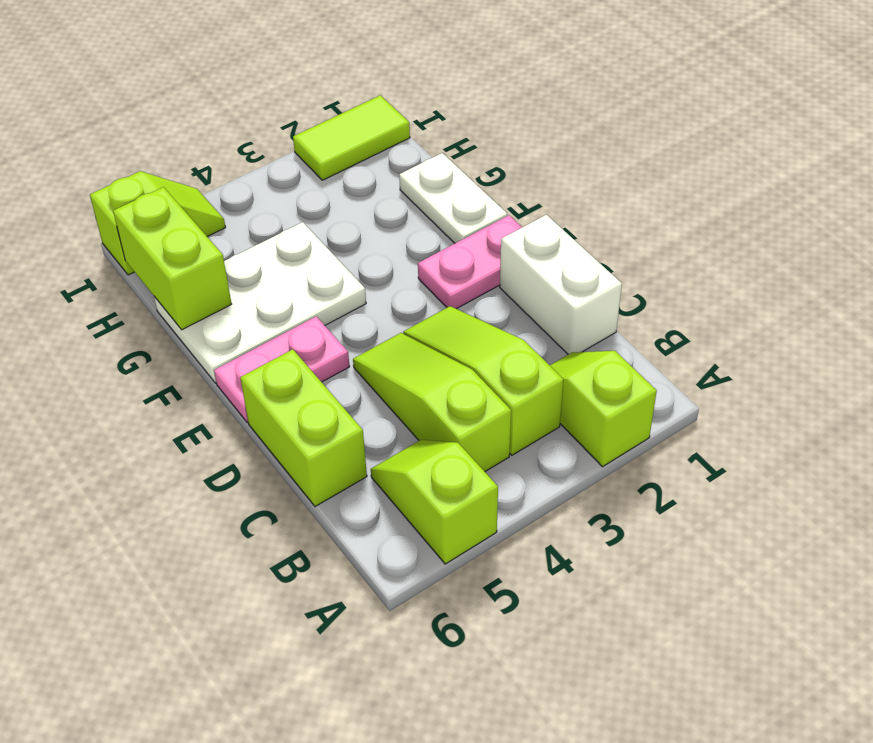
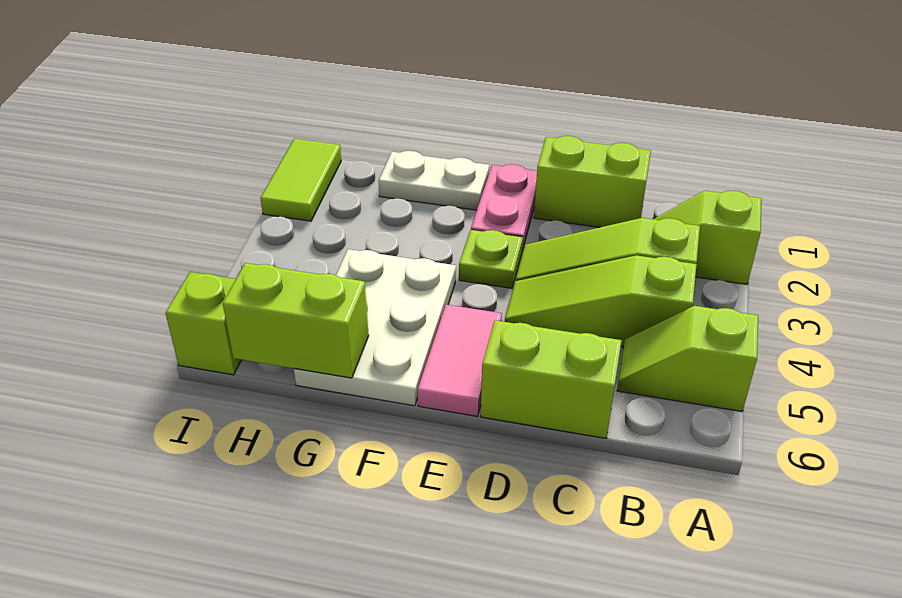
white brick C1:D1 level 1 -> lime brick C1:D1 level 1
none -> lime plate E3 level 1
pink plate E5:E6 level 1 -> pink tile E5:E6 level 1

